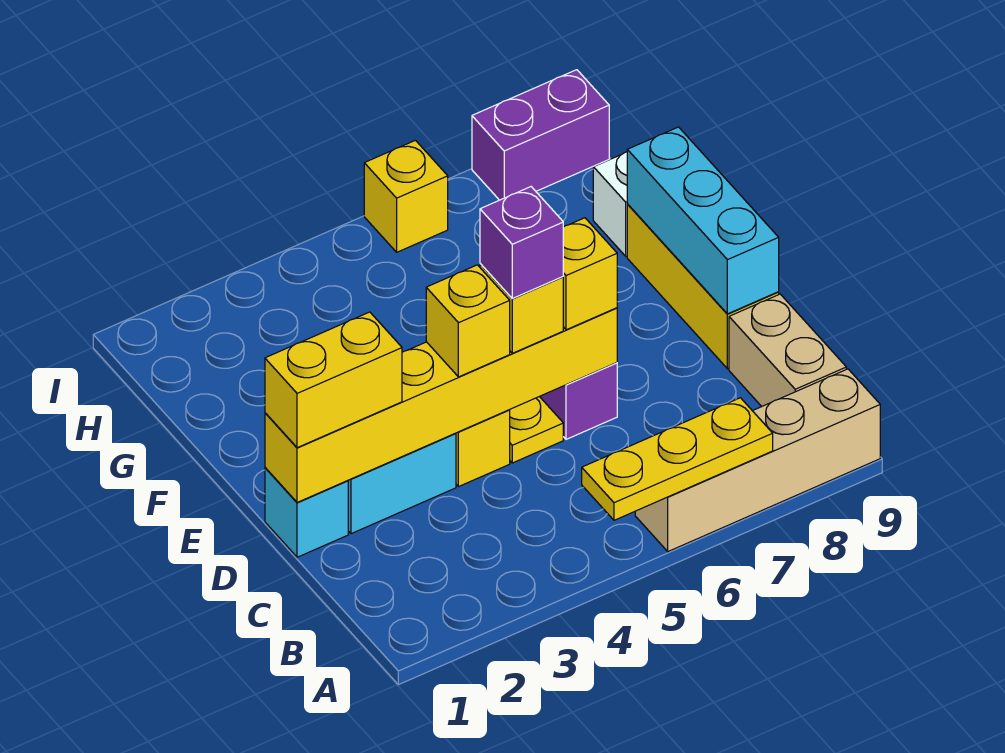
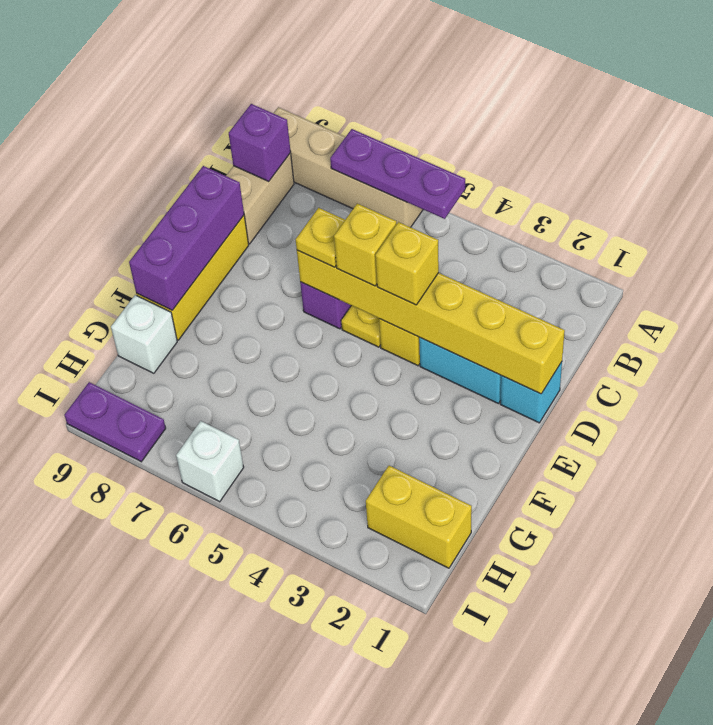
yellow plate A5:A7 level 2 -> purple plate A5:A7 level 2
yellow brick D1:D2 level 3 -> yellow brick H1:H2 level 1
purple brick D5 level 4 -> purple brick B9 level 2
yellow brick D6 level 3 -> yellow plate D6 level 3
cyan brick D9:F9 level 2 -> purple brick D9:F9 level 2
yellow brick I6 level 1 -> white brick I6 level 1
purple brick I8:I9 level 1 -> purple plate I8:I9 level 1

